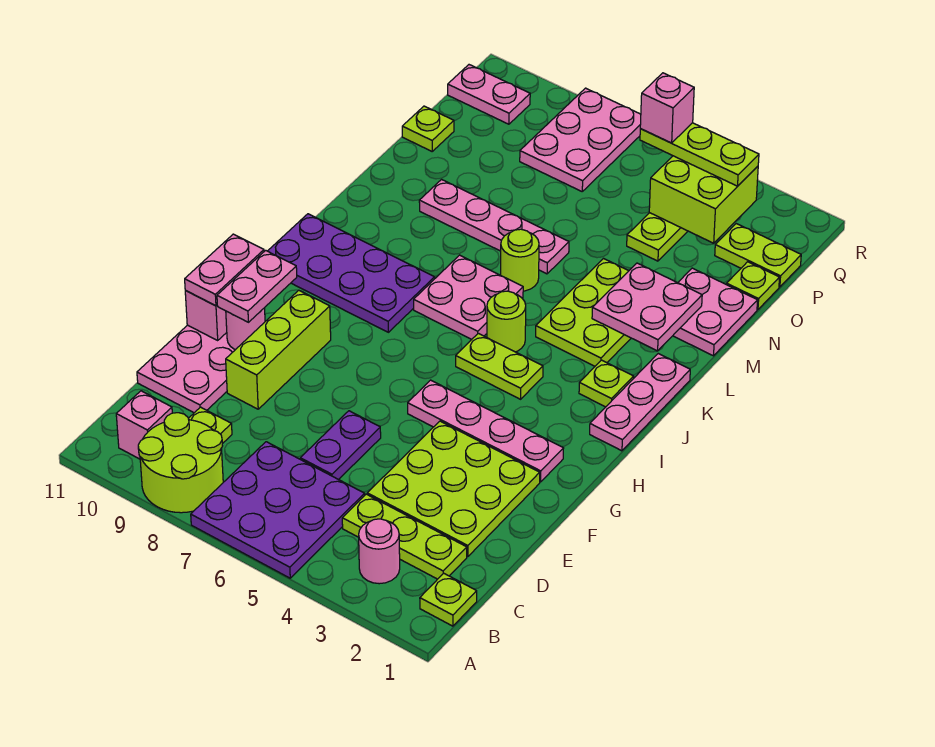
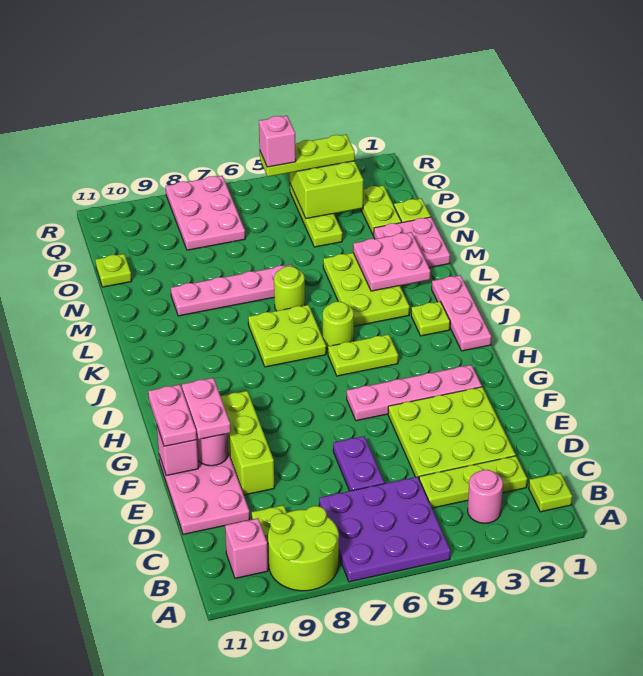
purple plate I8:J11 level 1 -> none
pink plate J6:K7 level 1 -> lime plate J6:K7 level 1
lime plate P1:P2 level 1 -> lime plate O2:P2 level 1
pink plate Q10:Q11 level 1 -> none

